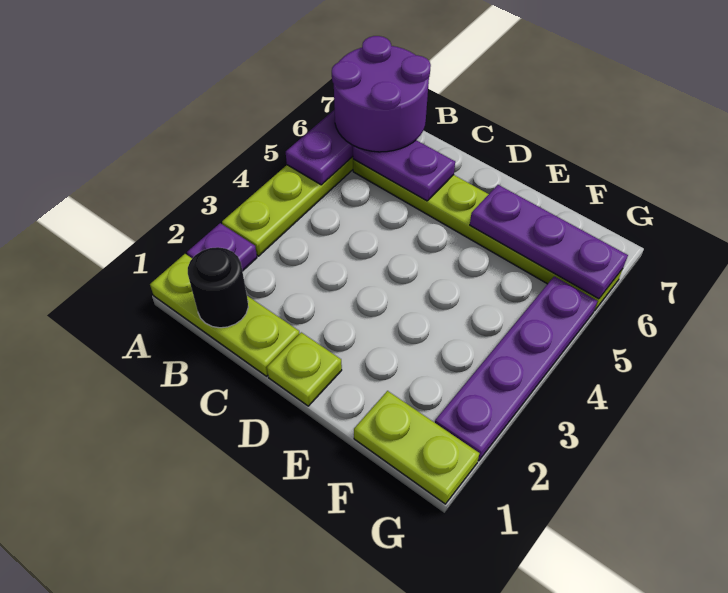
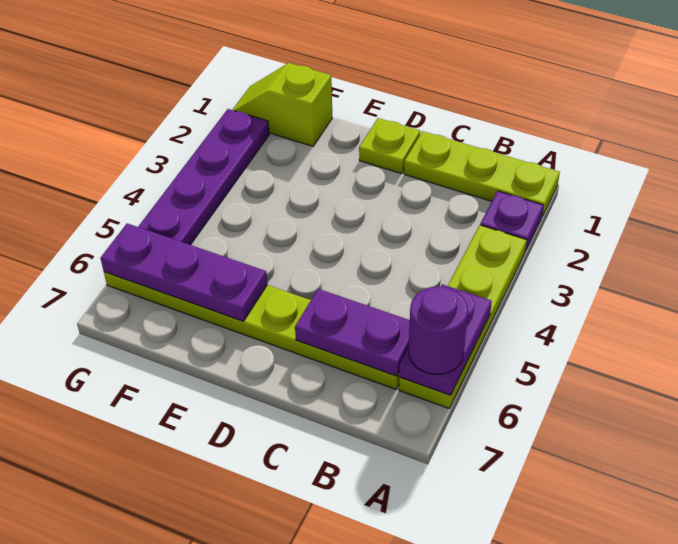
purple round brick A6:B7 level 3 -> purple round brick A6 level 3
black round brick B1 level 2 -> none
lime plate F1:G1 level 1 -> lime slope F1:G1 level 1 top F

